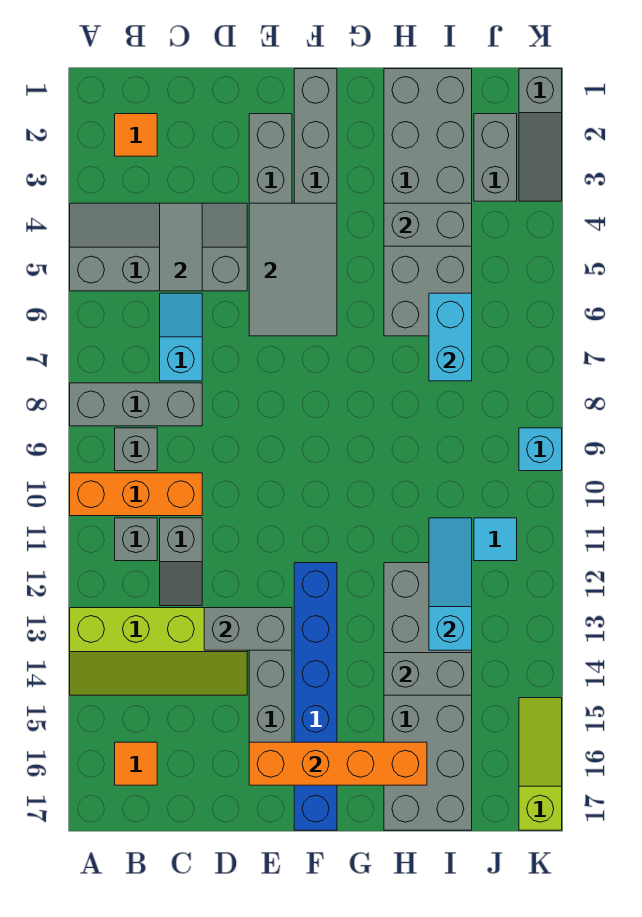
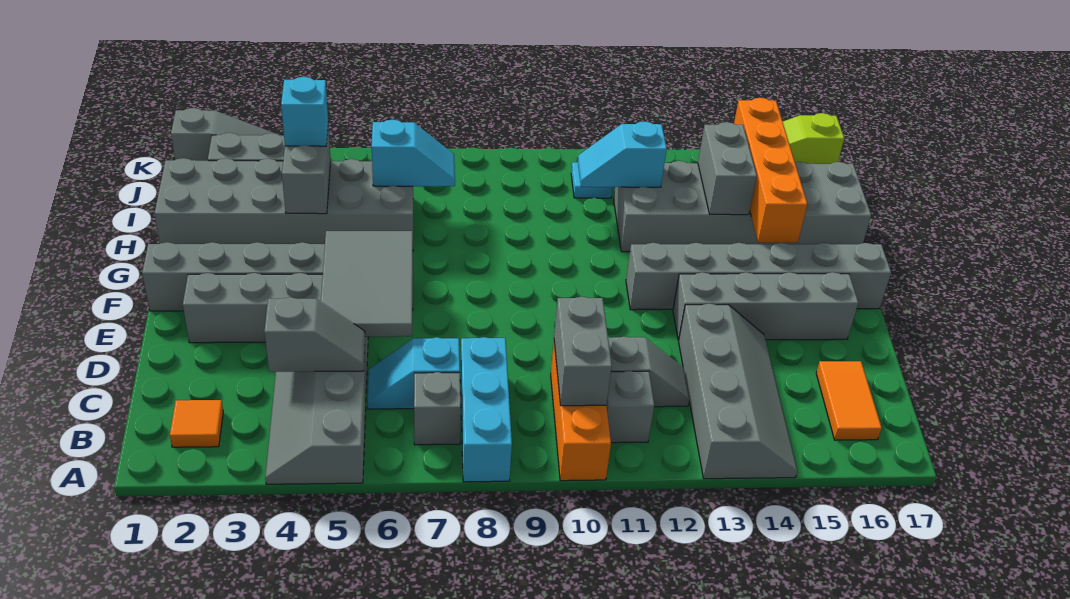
grey brick A8:C8 level 1 -> cyan brick A8:C8 level 1
lime slope A13:D14 level 1 top 13 -> grey slope A13:D14 level 1 top 13
grey brick B9 level 1 -> grey brick B7 level 1
orange tile B16 level 1 -> orange tile B16:C16 level 1
grey tile C4:C5 level 2 -> grey slope C4:C5 level 2 top 4
grey brick D13:E13 level 2 -> grey brick B10:C10 level 2
grey tile E4:F6 level 2 -> grey tile D5:F6 level 2
orange brick E16:H16 level 2 -> orange brick G15:J15 level 2
blue brick F12:F17 level 1 -> grey brick F12:F17 level 1
cyan brick I6:I7 level 2 -> cyan slope I6:I7 level 2 top 6
cyan slope I11:I13 level 2 top 13 -> cyan slope I11:I12 level 2 top 12
cyan brick K9 level 1 -> cyan brick I4 level 3

